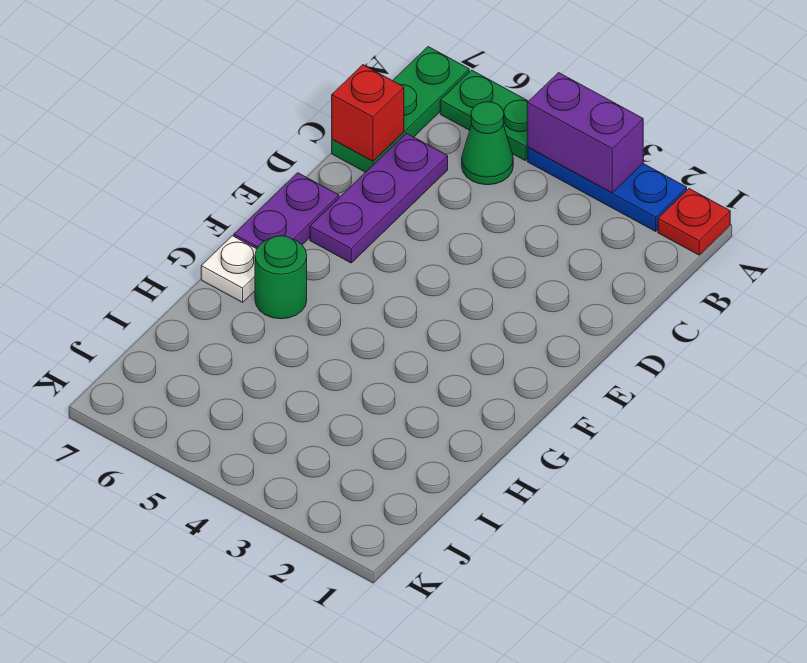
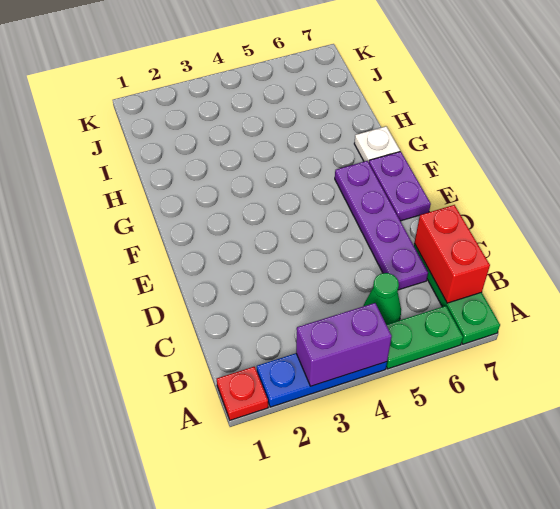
purple plate C6:E6 level 1 -> purple plate C6:F6 level 1
red brick C7 level 2 -> red brick B7:C7 level 2
green round brick G6 level 1 -> none

